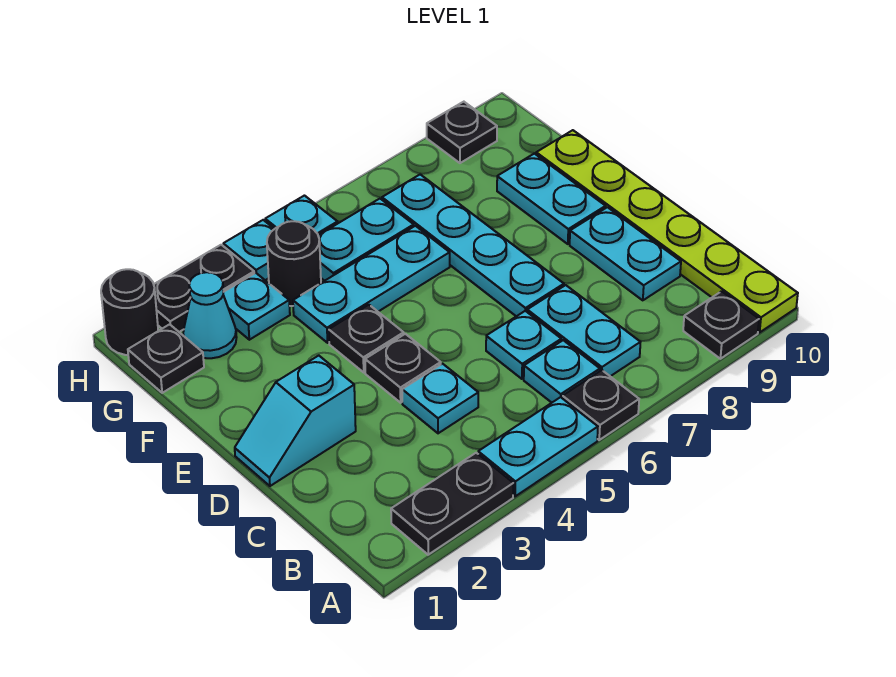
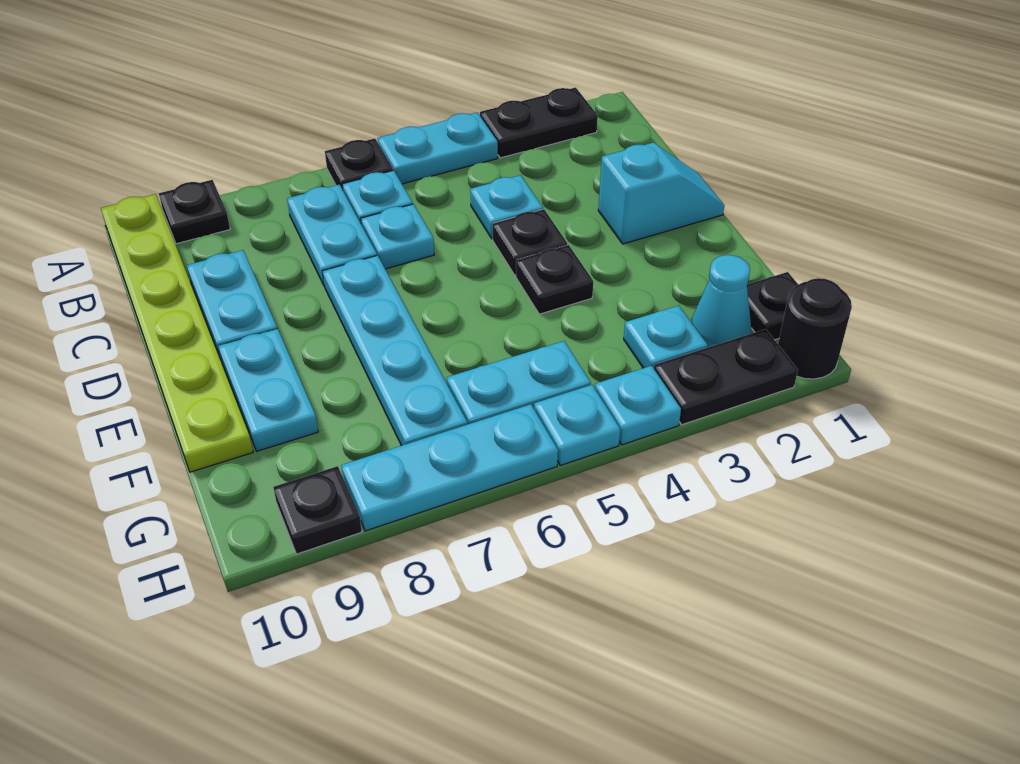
cyan plate F4:F6 level 1 -> cyan plate H6:H8 level 1
black round brick G4 level 1 -> none

